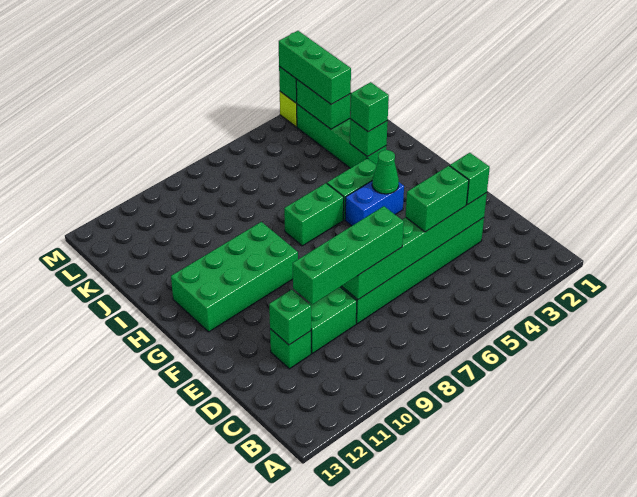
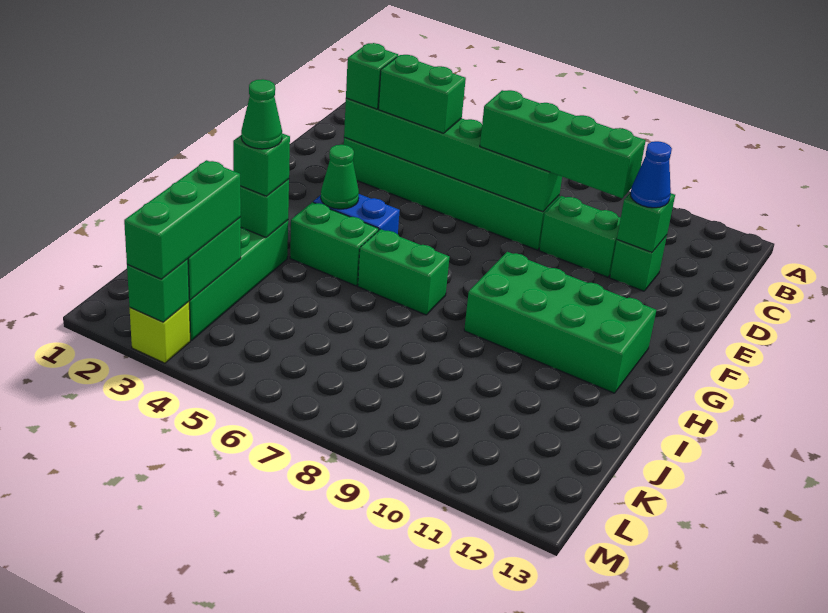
none -> blue cone D11 level 3
none -> green cone I3 level 4

